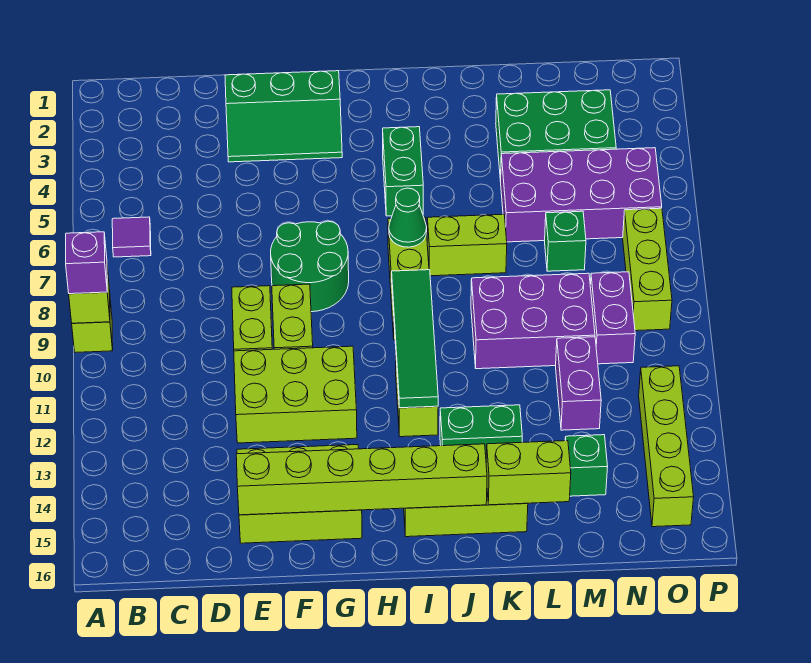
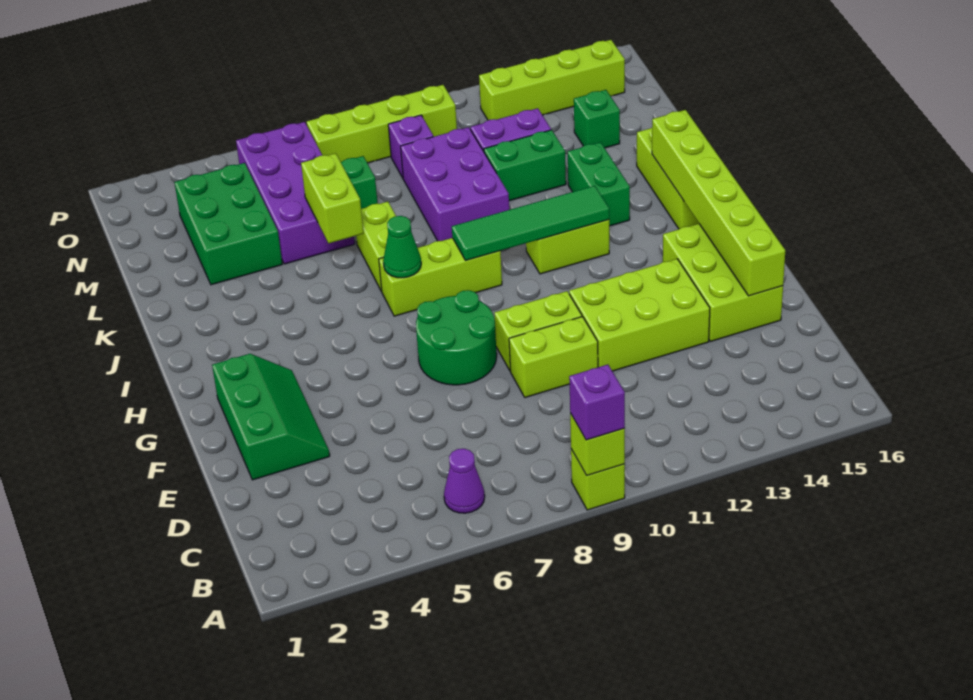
purple tile B6 level 1 -> purple cone B6 level 1
lime brick E11:G12 level 1 -> lime brick E11:F13 level 1
green brick I4:I5 level 1 -> green brick L11:L12 level 1
lime brick K15:L15 level 2 -> lime brick K6:L6 level 2
purple brick N9:N10 level 1 -> purple brick N9 level 1
lime brick O7:O9 level 1 -> lime brick O7:O10 level 1

